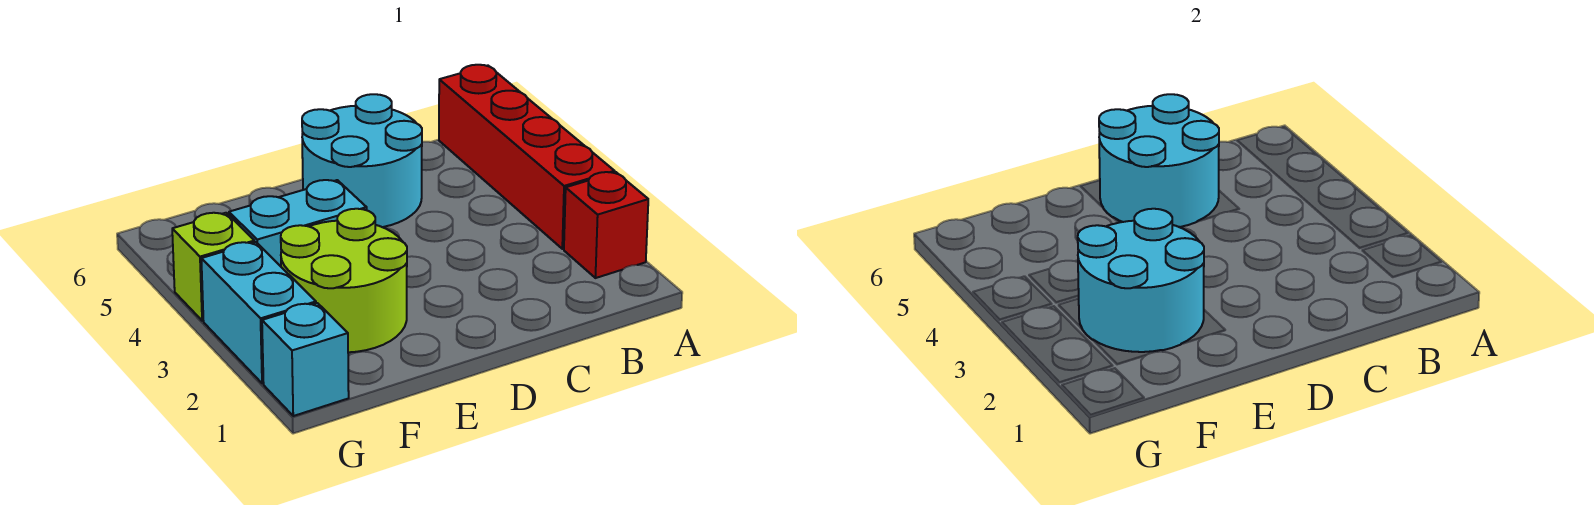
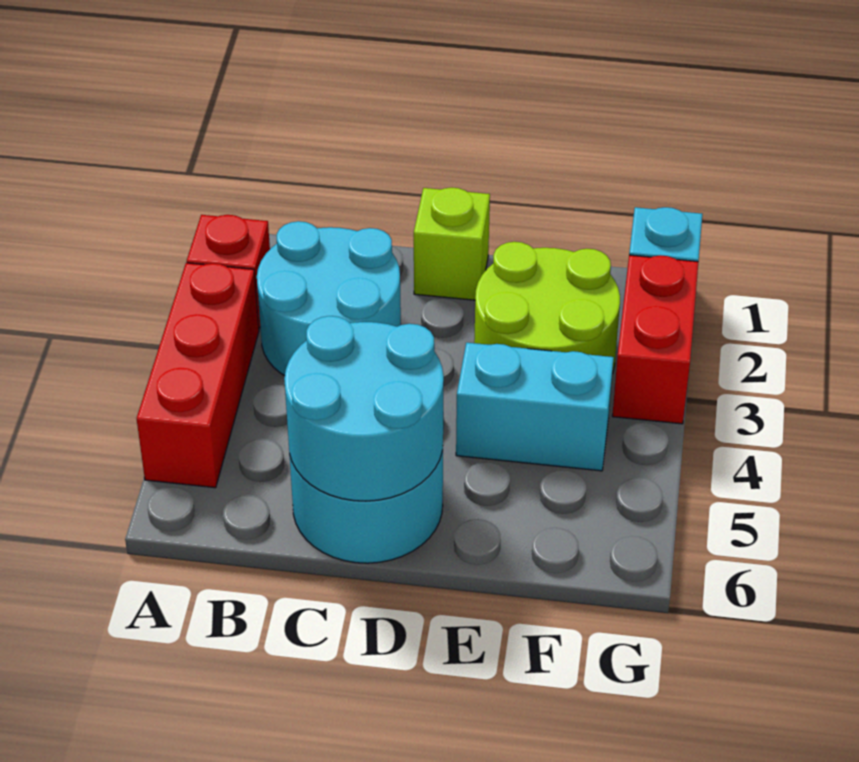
red brick A3:A6 level 1 -> red brick A3:A5 level 1
cyan round brick E2:F3 level 2 -> cyan round brick B2:C3 level 1
cyan brick G2:G3 level 1 -> red brick G2:G3 level 1
lime brick G4 level 1 -> lime brick D1 level 1

